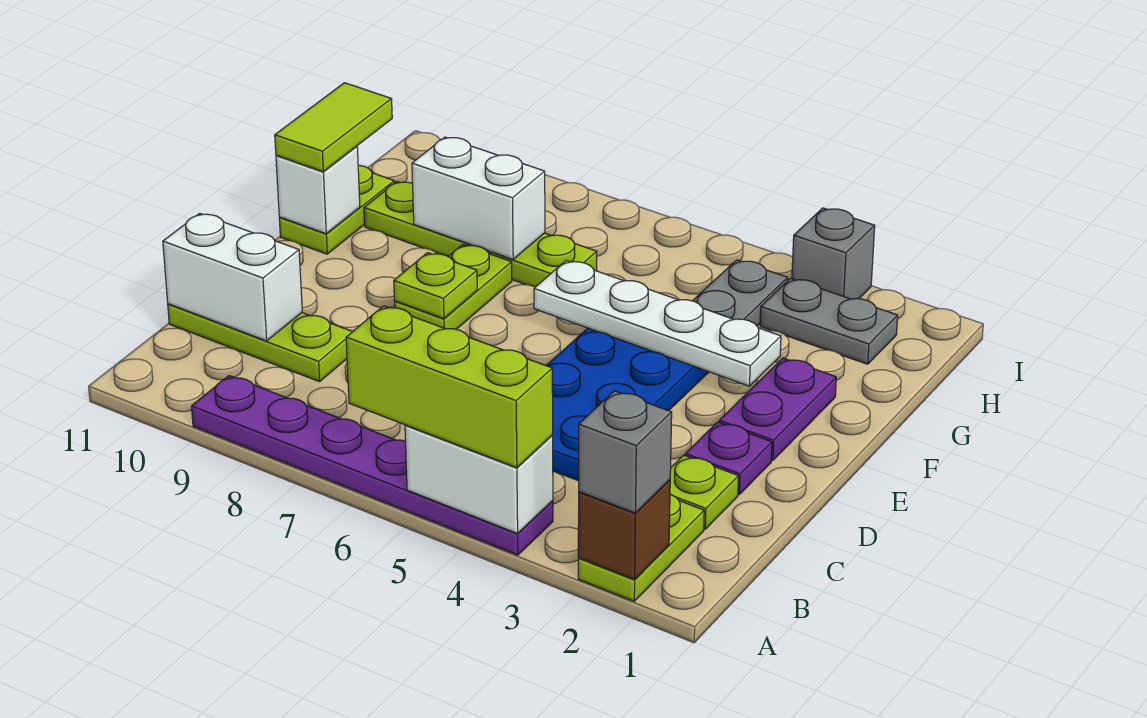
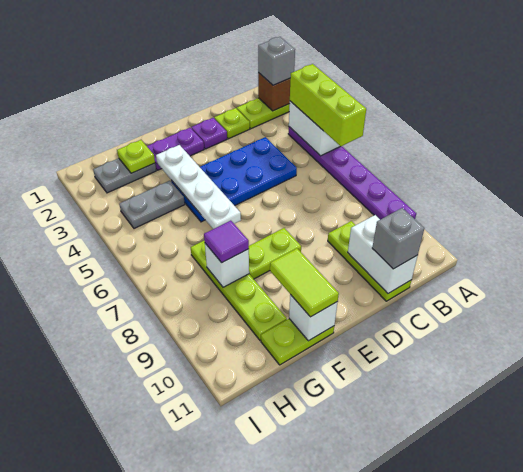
lime plate E8 level 2 -> lime plate G2 level 2
lime tile F11:G11 level 3 -> lime tile F10:F11 level 3
white brick G8:G9 level 2 -> white brick G8 level 2
none -> purple tile G8 level 3
grey plate H2:H3 level 1 -> grey plate G2:H2 level 1
grey brick I3 level 1 -> grey brick C11 level 3

